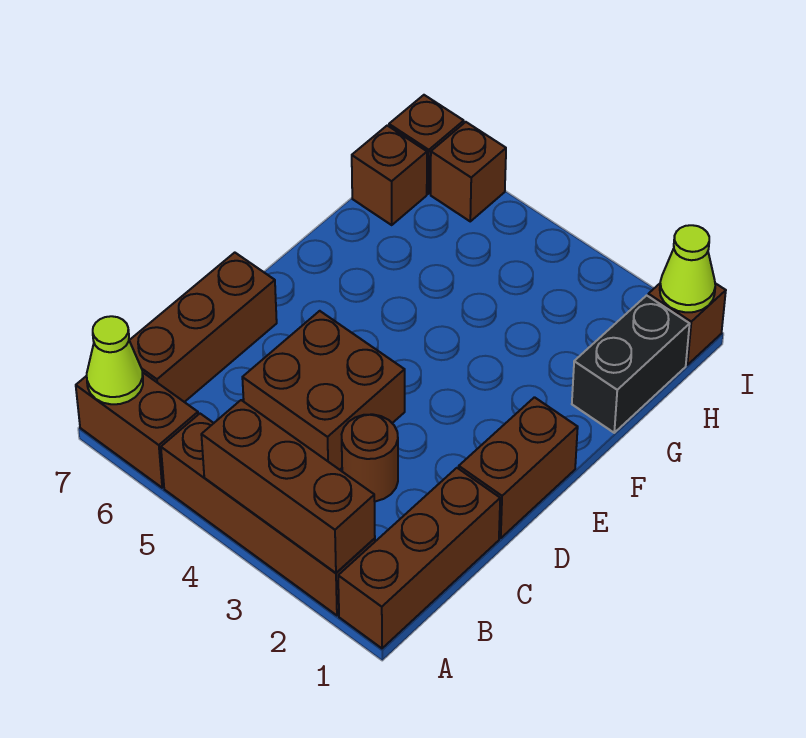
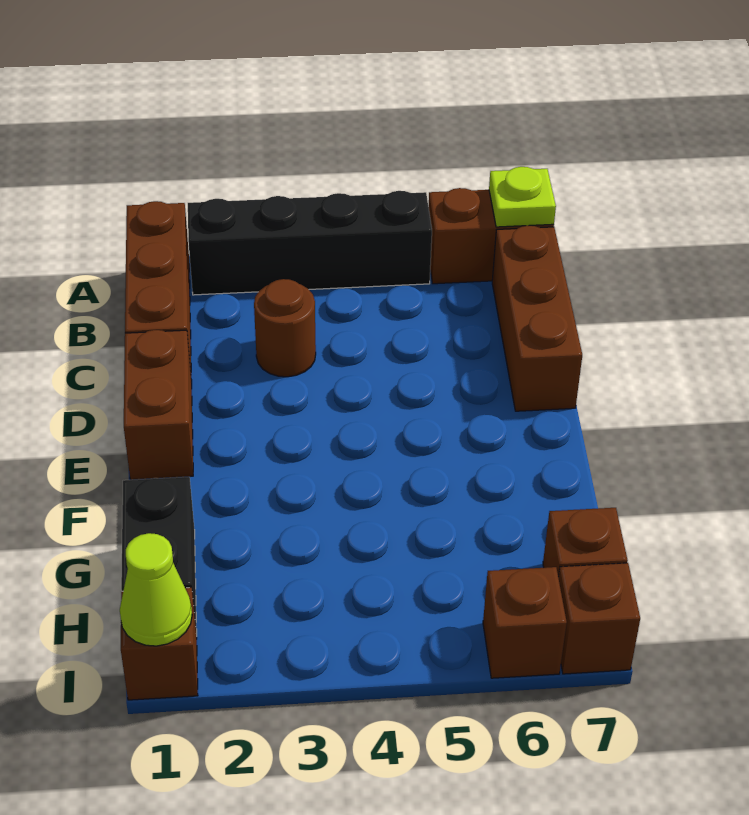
brown brick A2:A5 level 1 -> black brick A2:A5 level 1
brown brick A2:A4 level 2 -> none
lime cone A7 level 2 -> lime plate A7 level 2
brown brick C4:D5 level 1 -> none

